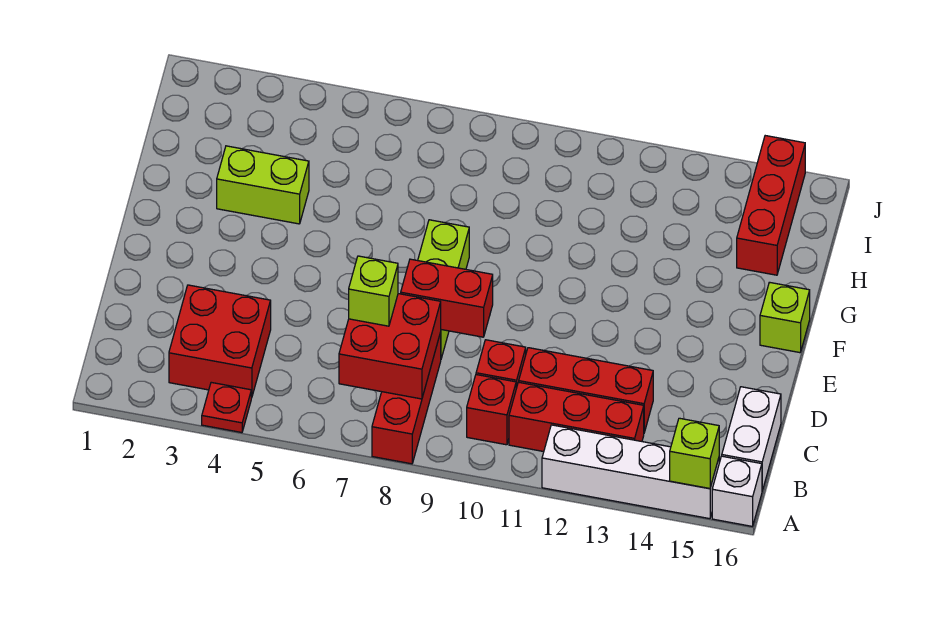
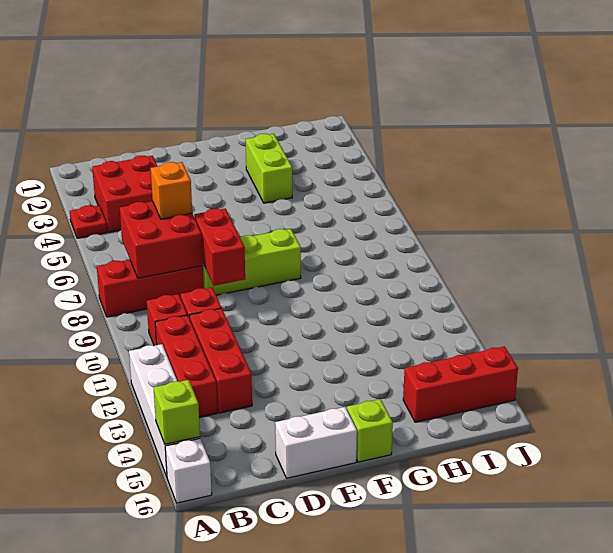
white brick B16:C16 level 1 -> white brick D16:E16 level 1
lime brick C7 level 3 -> orange brick C7 level 3

